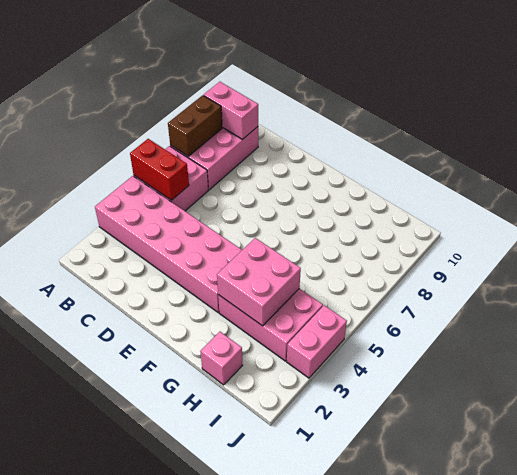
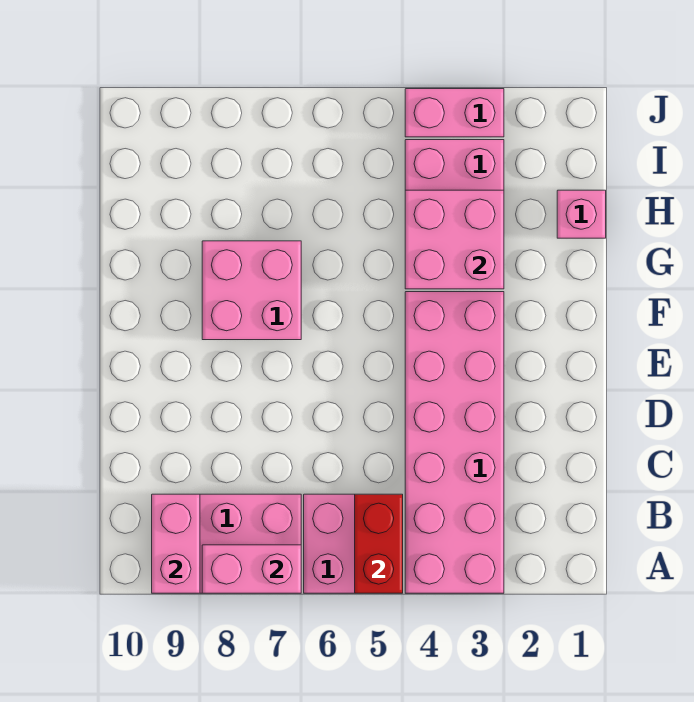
brown brick A7:A8 level 2 -> pink brick A7:A8 level 2
none -> pink brick F7:G8 level 1

